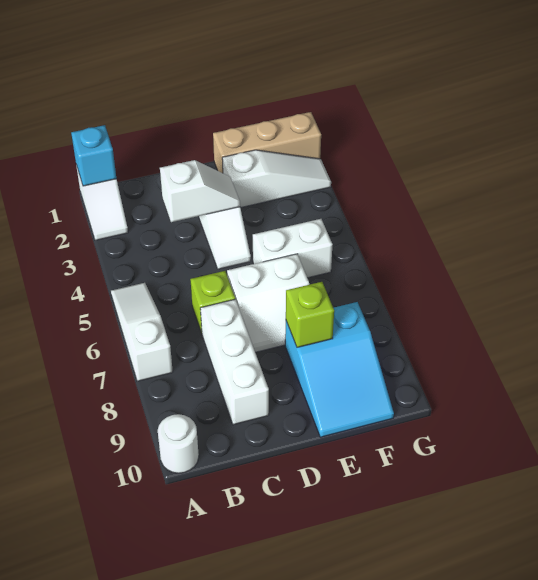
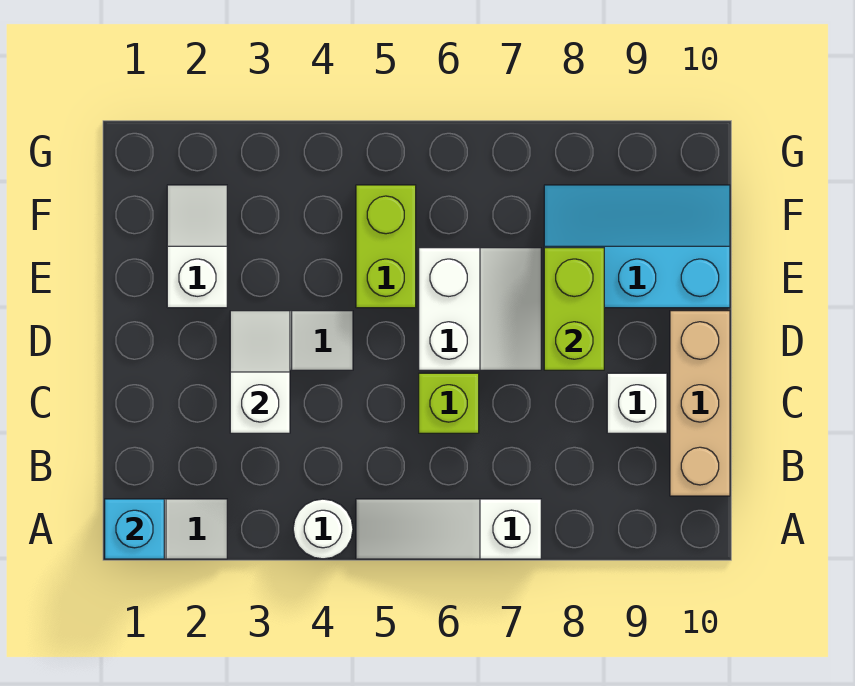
white round brick A10 level 1 -> white round brick A4 level 1
white brick C7:C9 level 1 -> white brick C9 level 1
tan brick E1:G1 level 1 -> tan brick B10:D10 level 1
white slope E2:G2 level 1 top E -> white slope E2:F2 level 1 top E
white brick E5:F5 level 1 -> lime brick E5:F5 level 1
cyan slope E8:F10 level 1 top 8 -> cyan slope E8:F10 level 1 top E
lime brick E8 level 2 -> lime brick D8:E8 level 2

